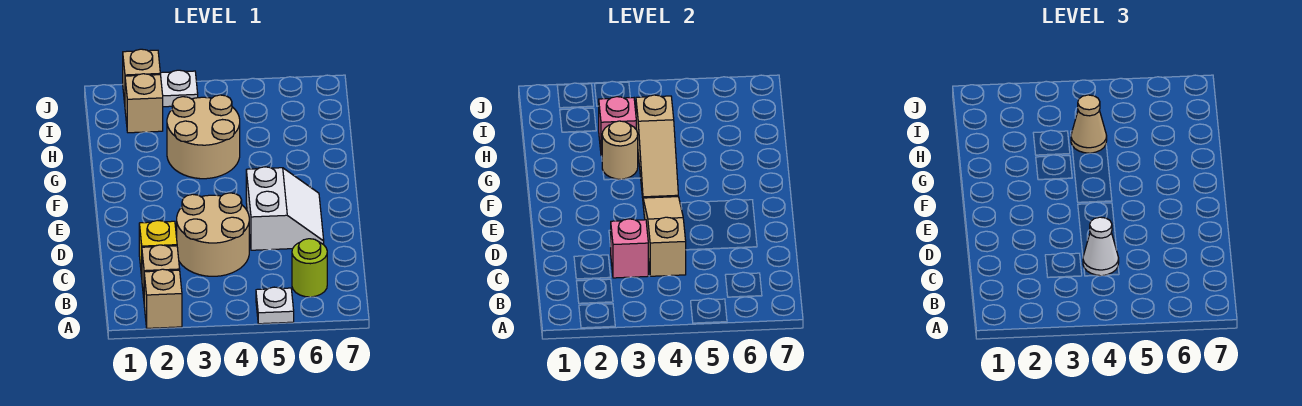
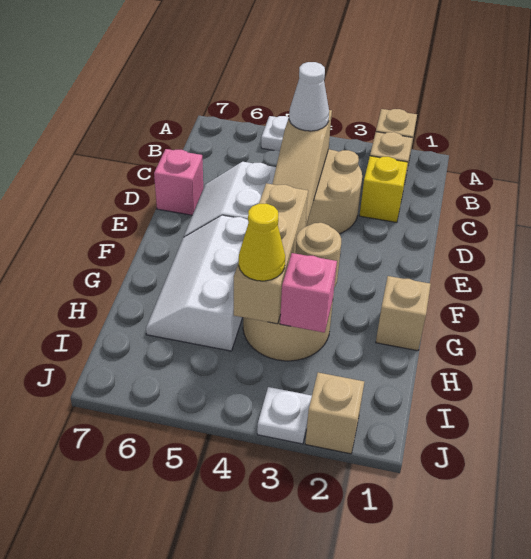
lime round brick B6 level 1 -> none
pink brick C3 level 2 -> pink brick D7 level 1
tan slope F4:H4 level 2 top H -> tan brick F4:H4 level 2
none -> white slope F5:H6 level 1 top 5
tan cone H4 level 3 -> yellow cone H4 level 3
tan brick I2 level 1 -> tan brick G1 level 1

